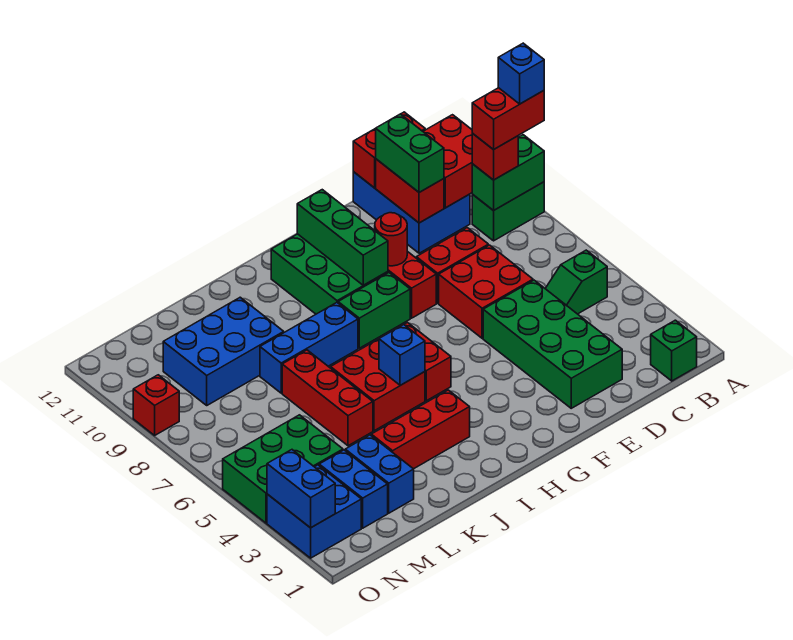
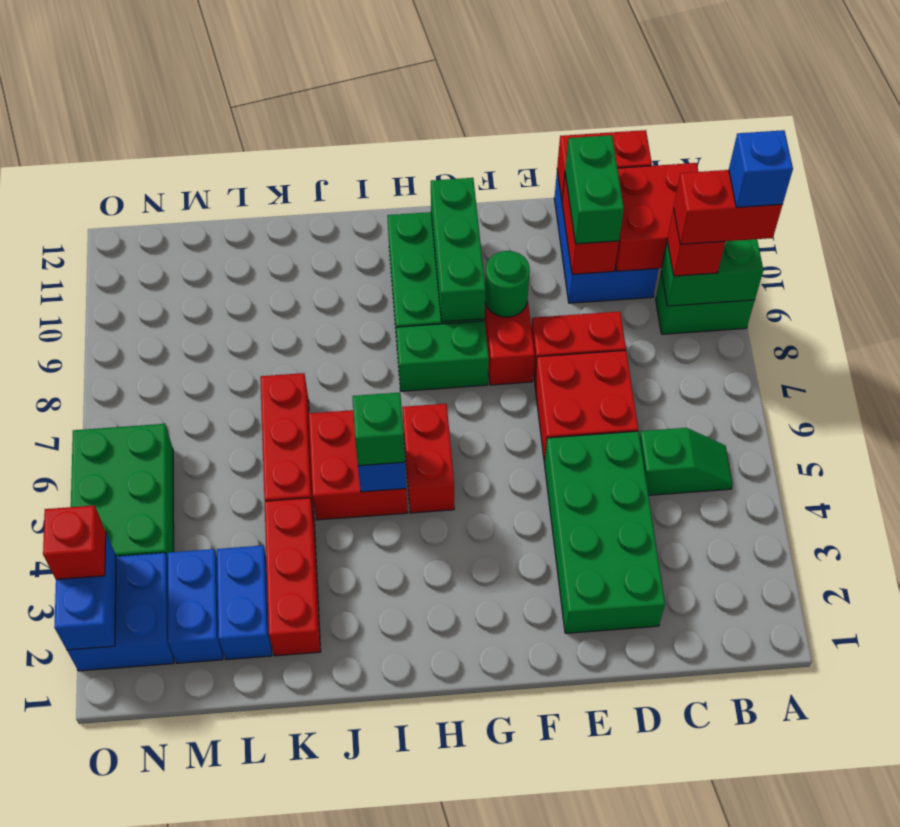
green brick B1 level 1 -> green brick I5 level 3
green slope B5:C5 level 1 top B -> green slope B5:C5 level 1 top C
red round brick F9 level 2 -> green round brick F9 level 2
red brick I3:K3 level 1 -> red brick K2:K4 level 1
blue brick I8:K8 level 1 -> none
blue brick K9:M10 level 1 -> none
green brick M4:O5 level 1 -> green brick N4:O6 level 1
red brick O9 level 1 -> red brick O3 level 3

